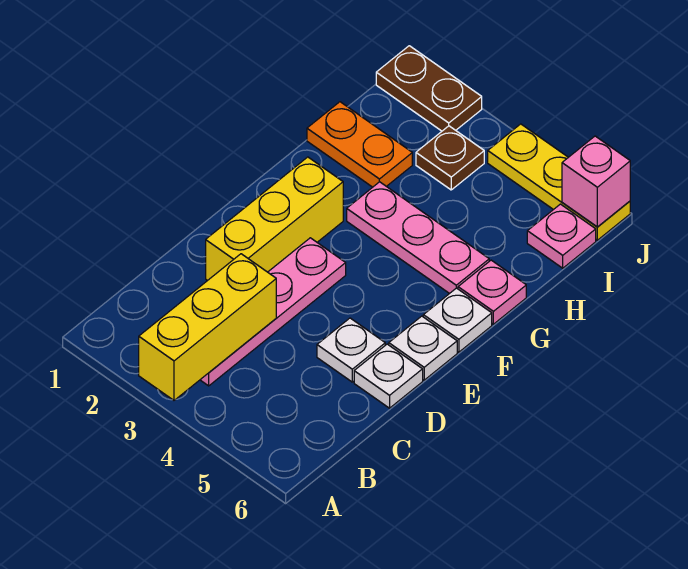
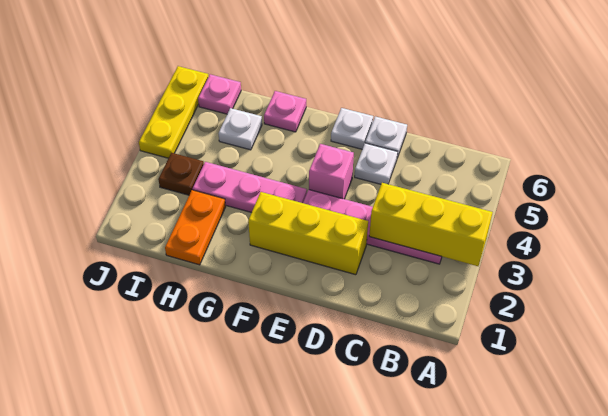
white plate F6 level 1 -> white plate H5 level 1
pink plate G3:G5 level 1 -> pink plate F3:H3 level 1
brown plate J1:J2 level 1 -> none
pink brick J6 level 2 -> pink brick E4 level 1

